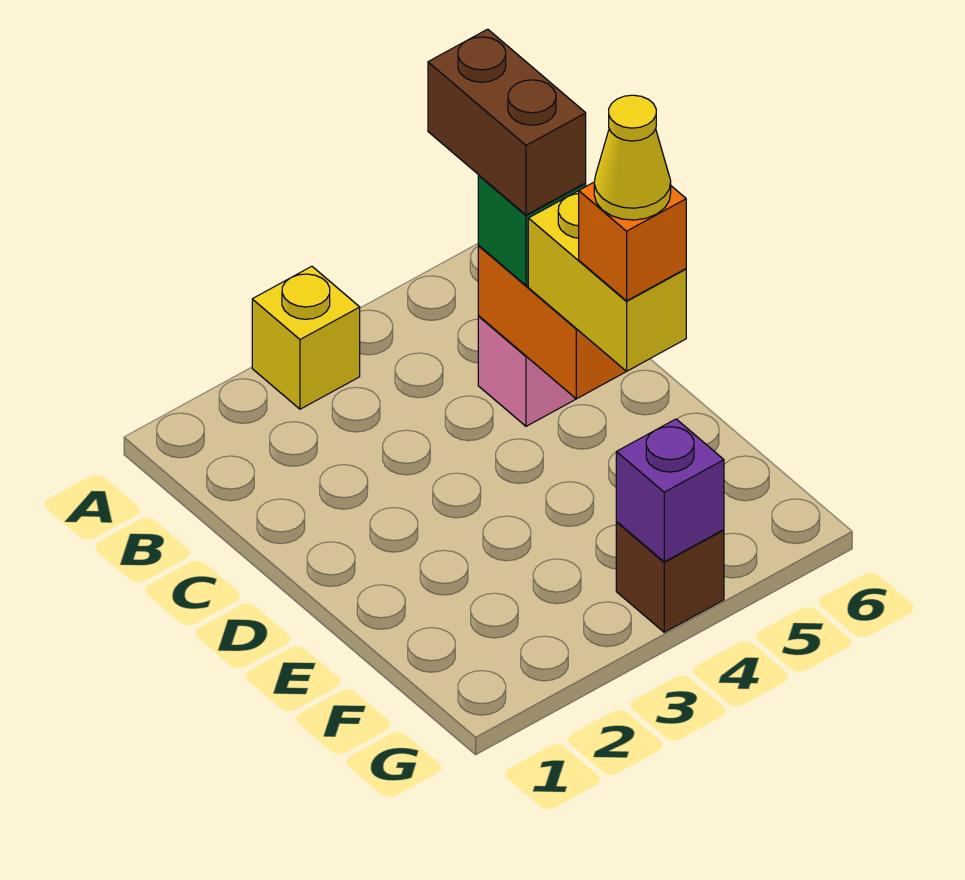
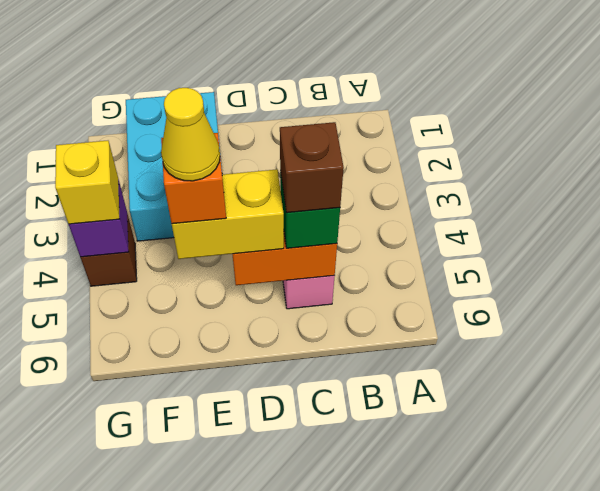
yellow brick A3 level 1 -> yellow brick G4 level 3
brown brick B5:C5 level 4 -> brown brick C5 level 4
none -> cyan brick E1:F3 level 1

